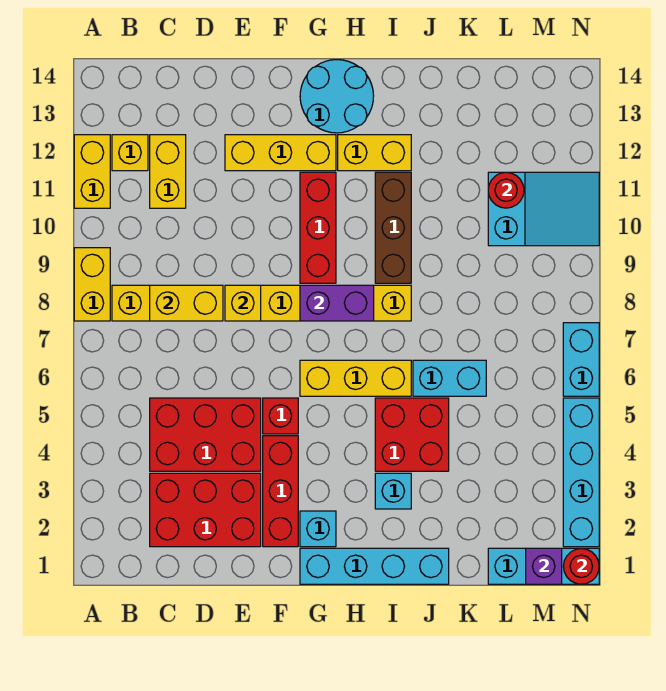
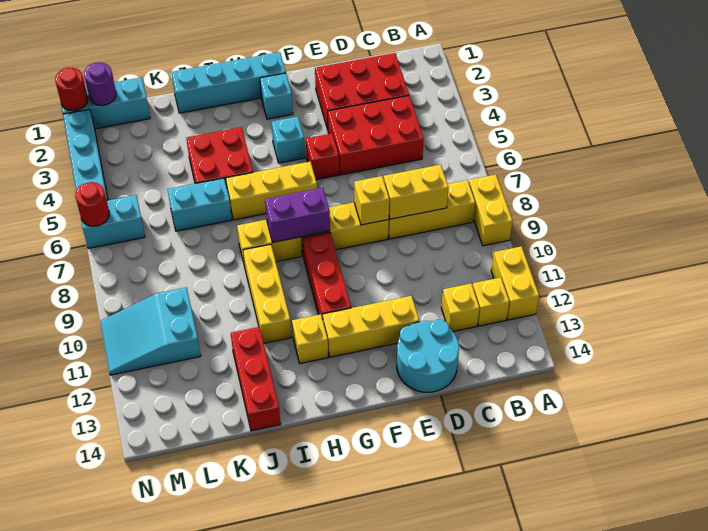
yellow brick C11:C12 level 1 -> yellow brick C12 level 1
red brick F2:F4 level 1 -> red brick J12:J14 level 1
cyan round brick G13:H14 level 1 -> cyan round brick D13:E14 level 1
yellow brick H12:I12 level 1 -> yellow brick H12 level 1
cyan brick I3 level 1 -> cyan brick G4 level 1
brown brick I9:I11 level 1 -> yellow brick I9:I11 level 1
red round brick L11 level 2 -> red round brick N6 level 2
purple brick M1 level 2 -> purple round brick M1 level 2
cyan brick N6:N7 level 1 -> cyan brick M6:N6 level 1

